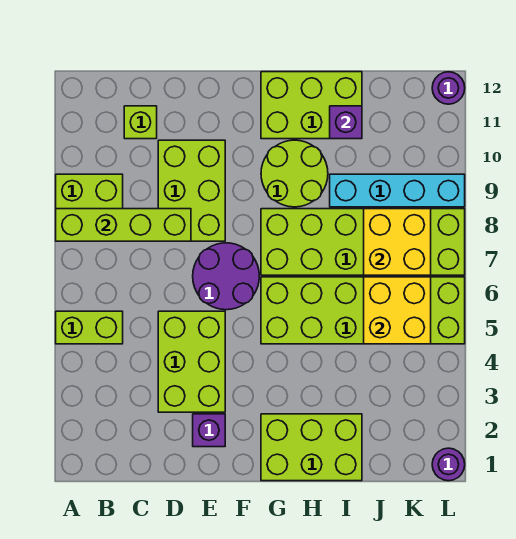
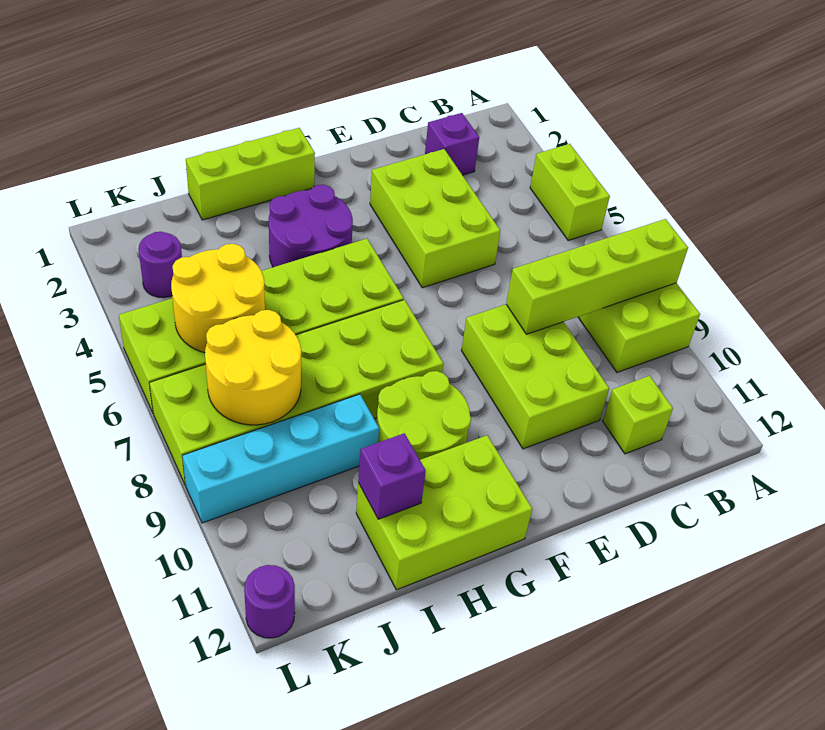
lime brick A5:B5 level 1 -> lime brick A4:A5 level 1
purple brick E2 level 1 -> purple brick C2 level 1
purple round brick E6:F7 level 1 -> purple round brick G3:H4 level 1
lime brick G1:I2 level 1 -> lime brick G1:I1 level 1
yellow brick J5:K6 level 2 -> yellow round brick J5:K6 level 2
yellow brick J7:K8 level 2 -> yellow round brick J7:K8 level 2
purple round brick L1 level 1 -> purple round brick K3 level 1

